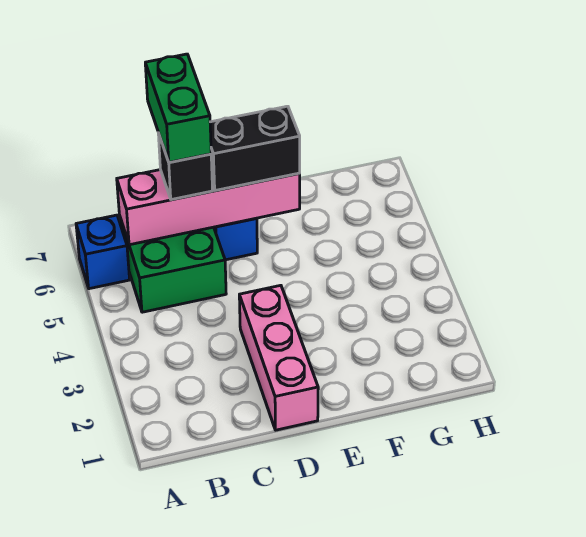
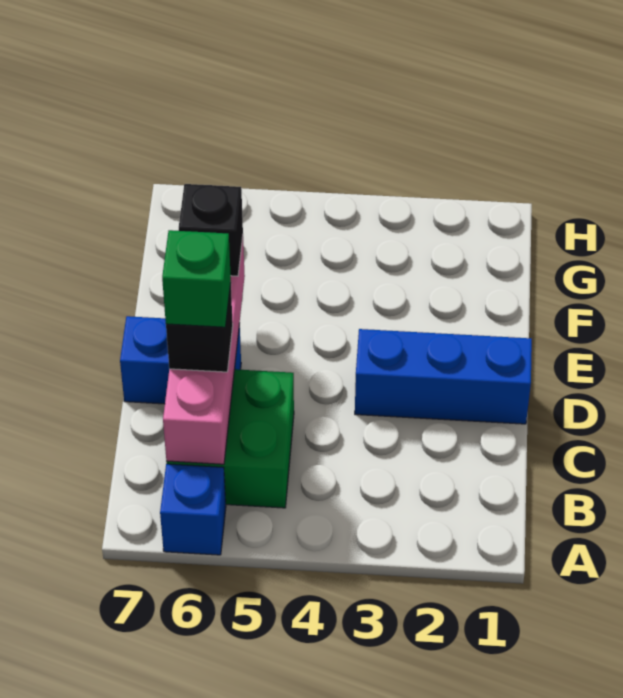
green brick C6:C7 level 4 -> green brick C6 level 4
pink brick D1:D3 level 1 -> blue brick D1:D3 level 1
black brick D6:E6 level 3 -> black brick E6 level 3

